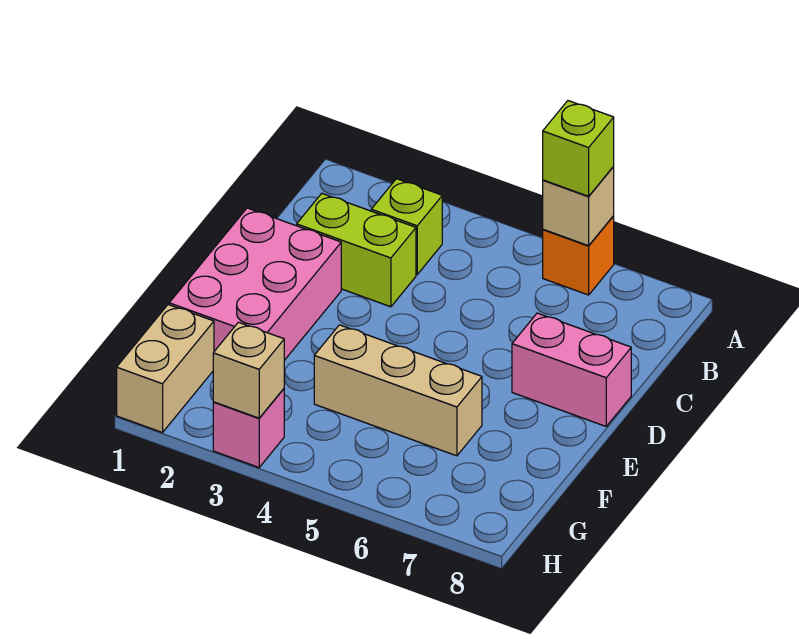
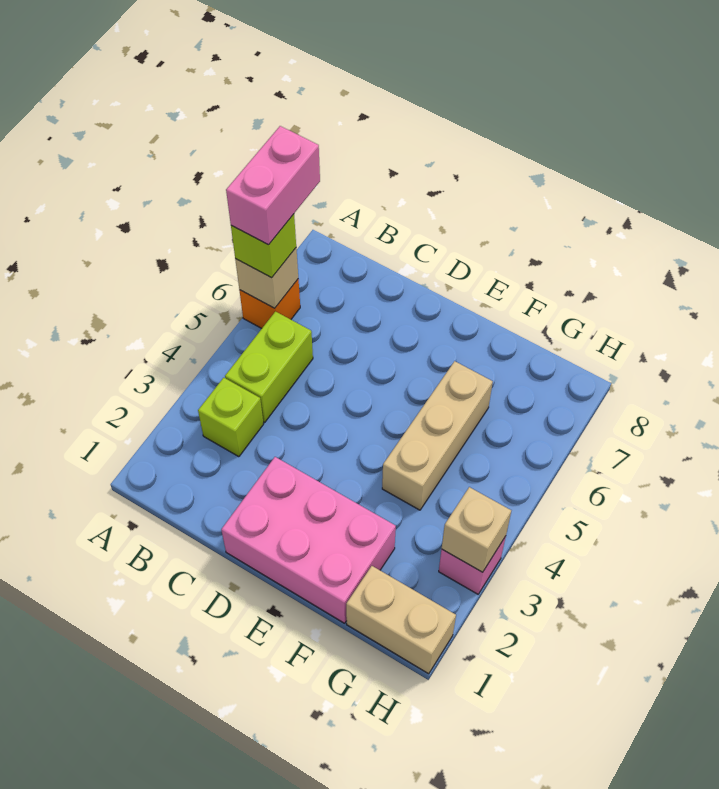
lime brick C2:C3 level 1 -> lime brick B4:B5 level 1
pink brick D7:D8 level 1 -> pink brick A6:A7 level 4

